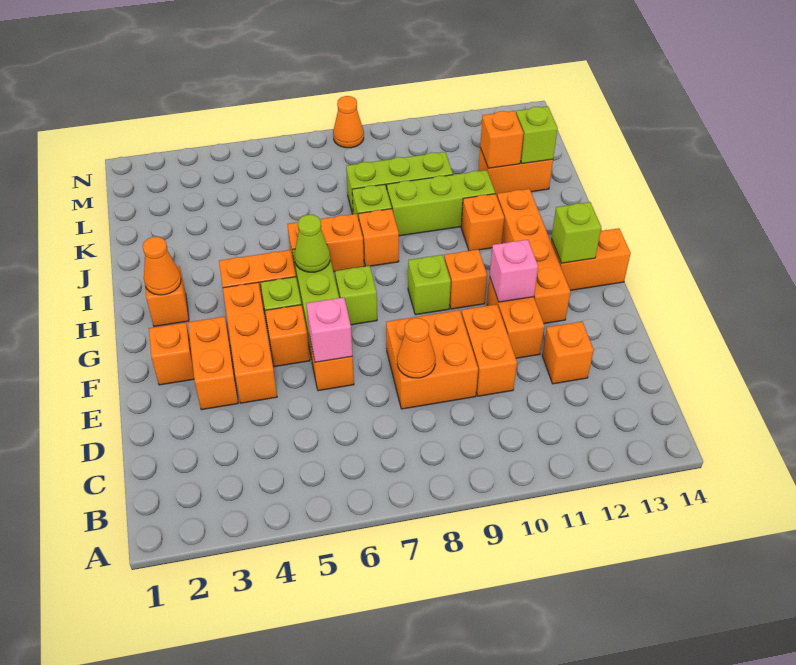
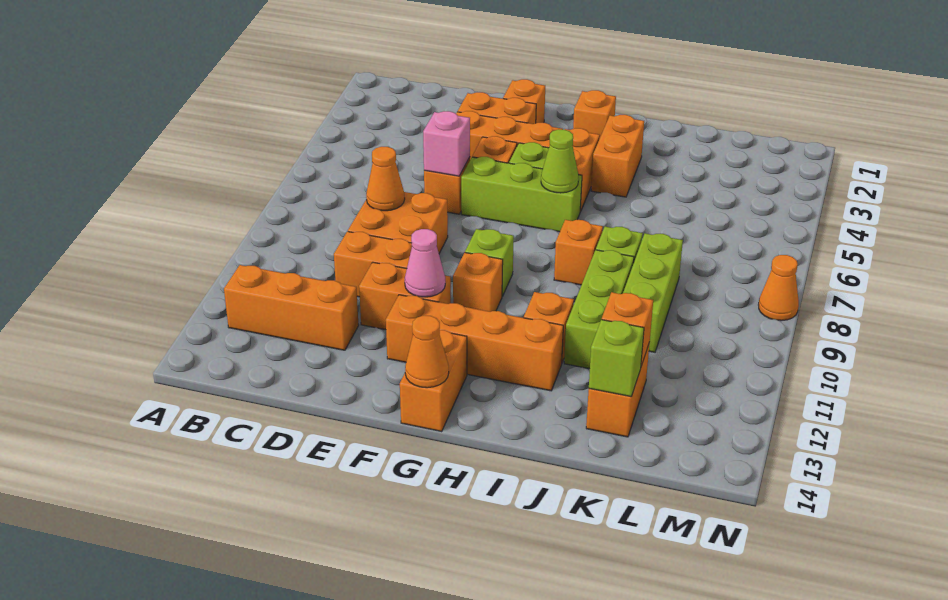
orange brick D12 level 1 -> orange brick B12:D12 level 1
pink brick F11 level 2 -> pink cone F11 level 2
lime brick G7 level 1 -> none
lime brick G13 level 2 -> none
orange cone H2 level 2 -> orange cone G14 level 2
orange brick I6:I7 level 1 -> orange brick I3:I4 level 1

